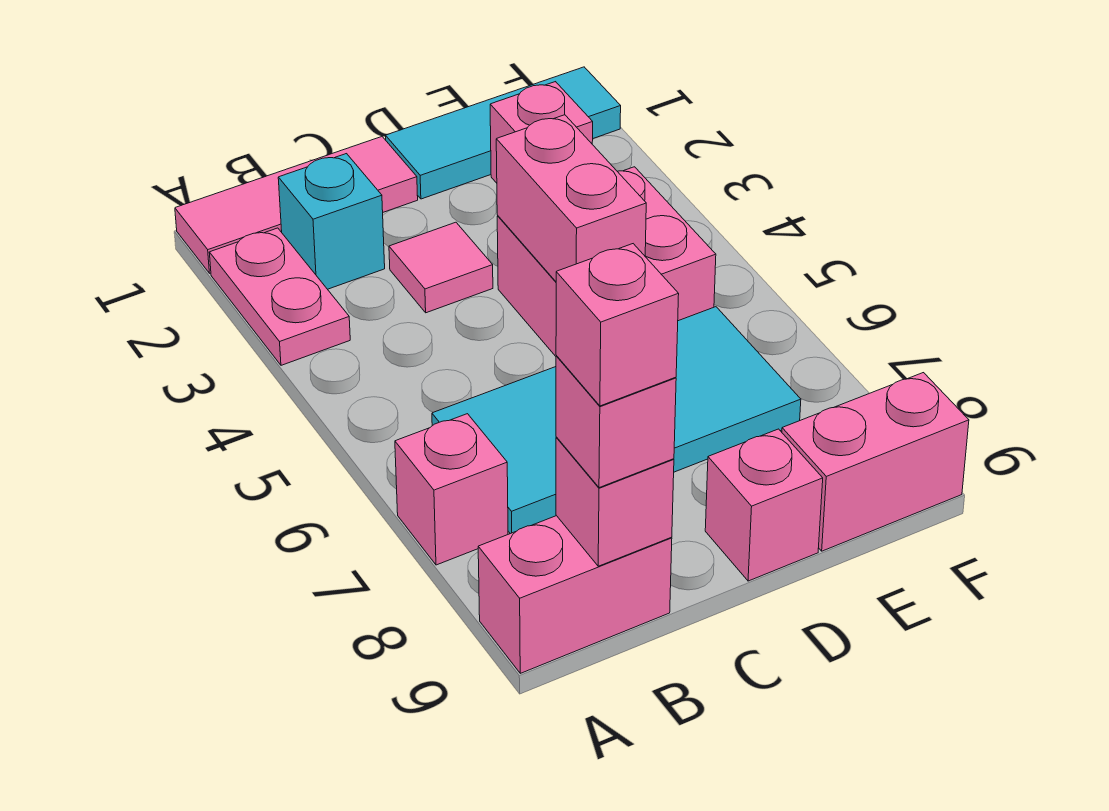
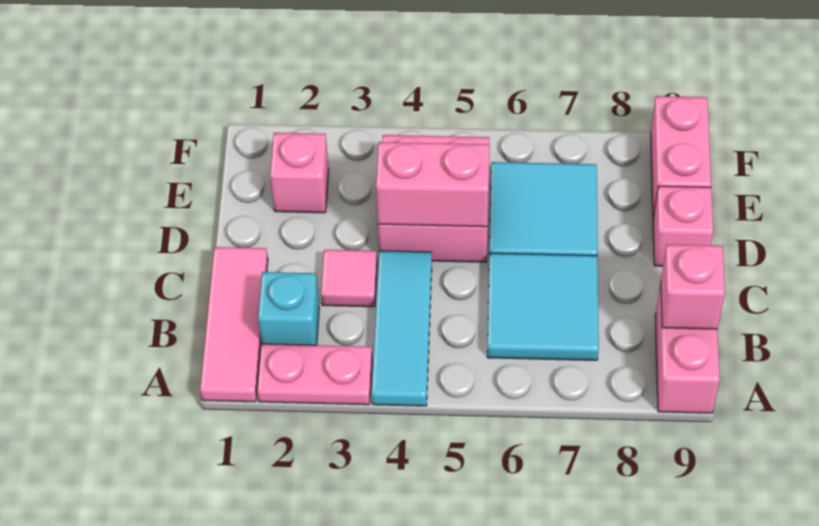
pink brick A7 level 1 -> none
pink brick B9 level 3 -> none
pink brick B9 level 4 -> none
cyan tile D1:F1 level 1 -> cyan tile A4:C4 level 1

